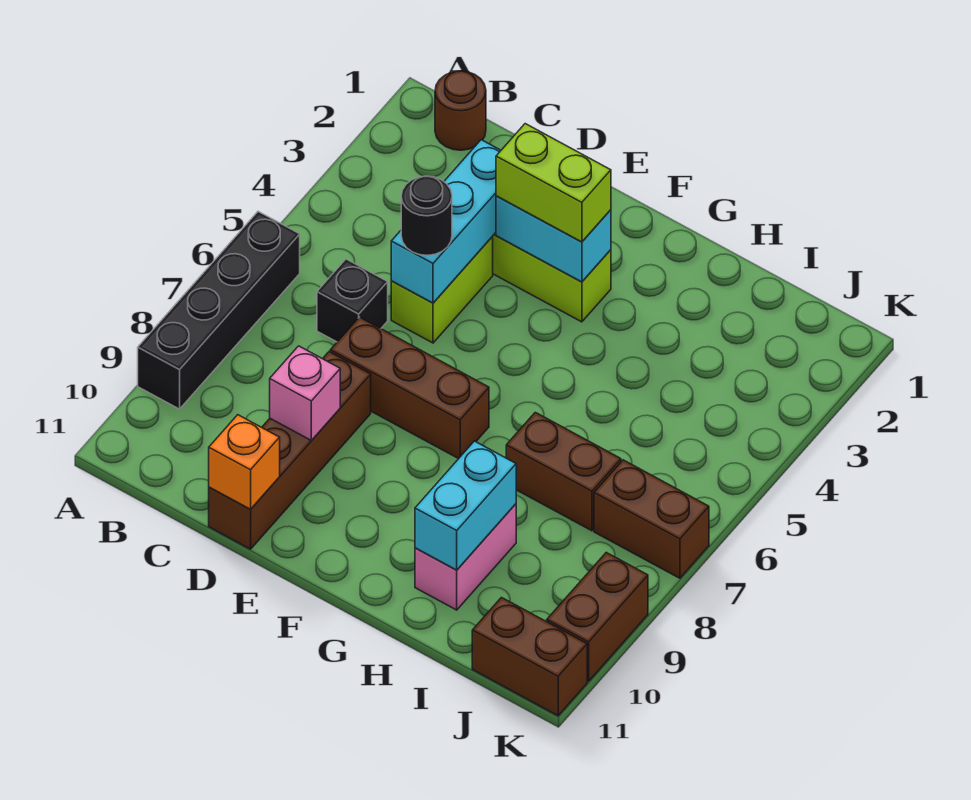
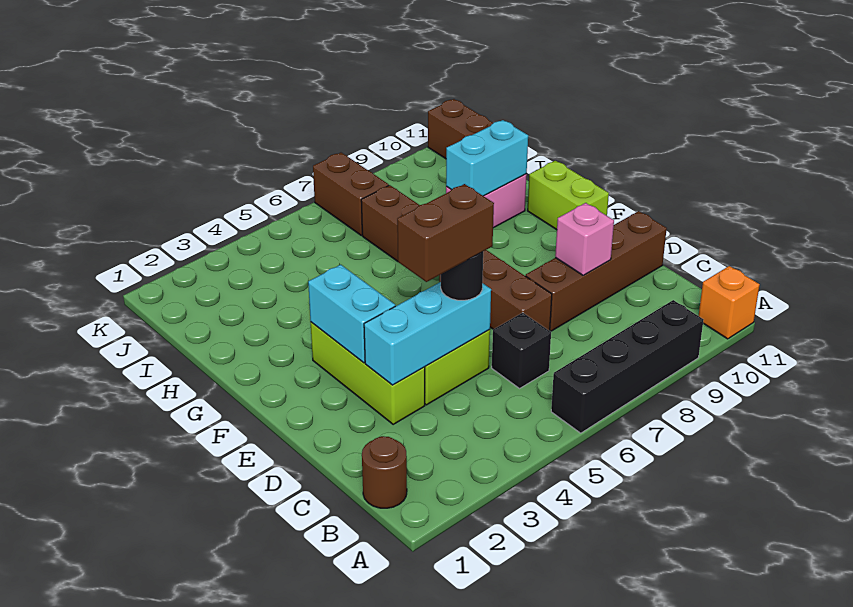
orange brick D11 level 2 -> orange brick A11 level 1
lime brick E3:F3 level 3 -> lime brick F11:G11 level 1
brown brick K9:K10 level 1 -> brown brick D4:D5 level 4

